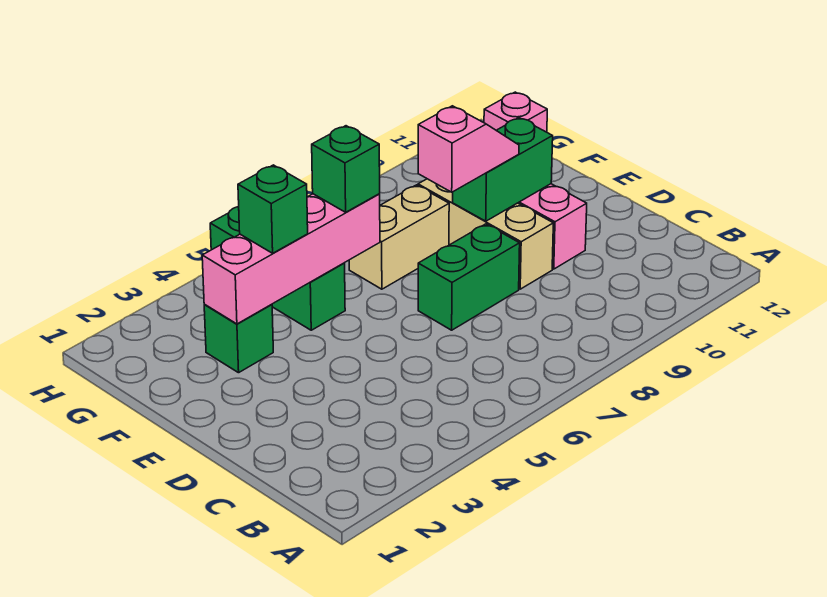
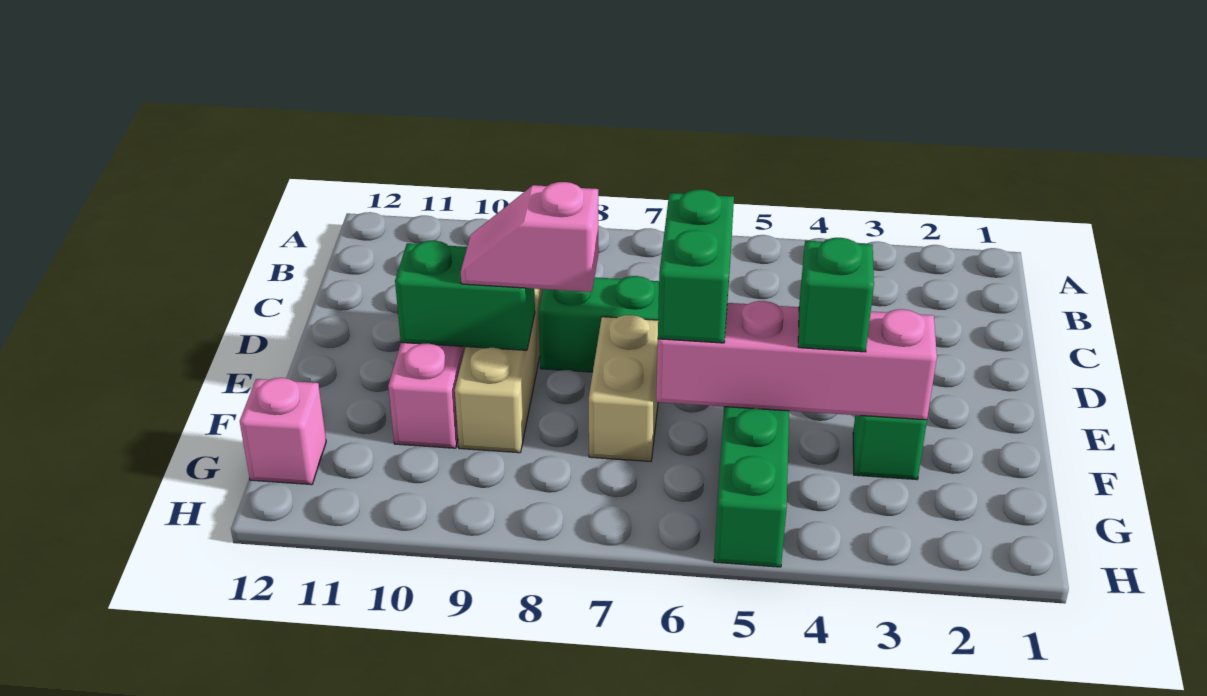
green brick F6 level 3 -> green brick E6:F6 level 3
tan brick F7:F8 level 1 -> tan brick E7:F7 level 1

